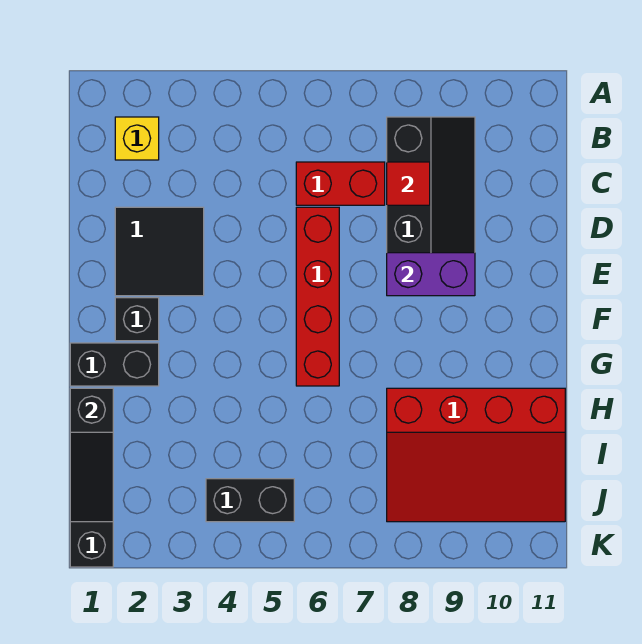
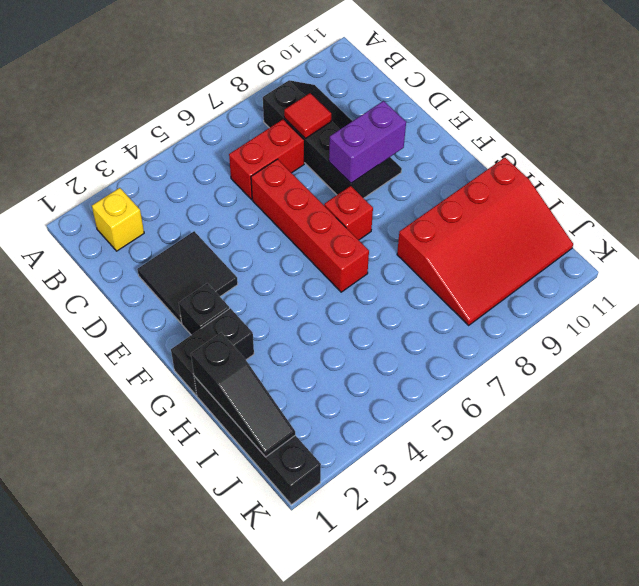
none -> red brick F7 level 1
black brick J4:J5 level 1 -> none

